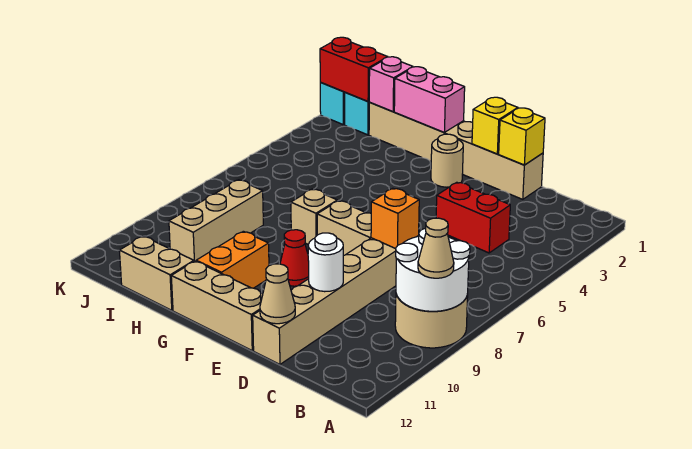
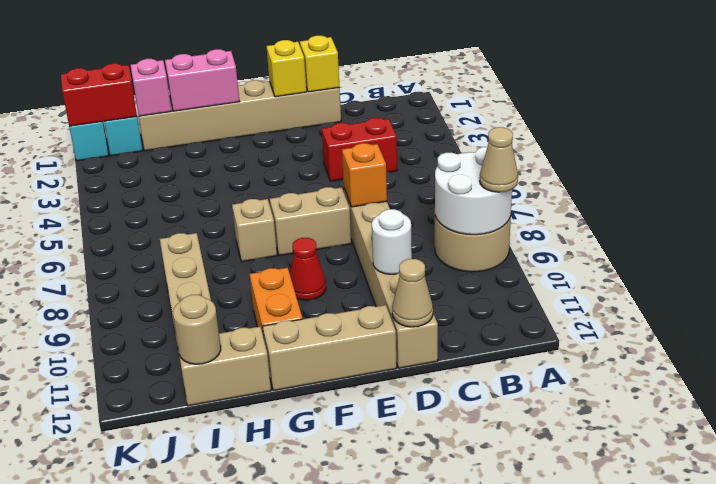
tan round brick F2 level 1 -> tan round brick I12 level 2

